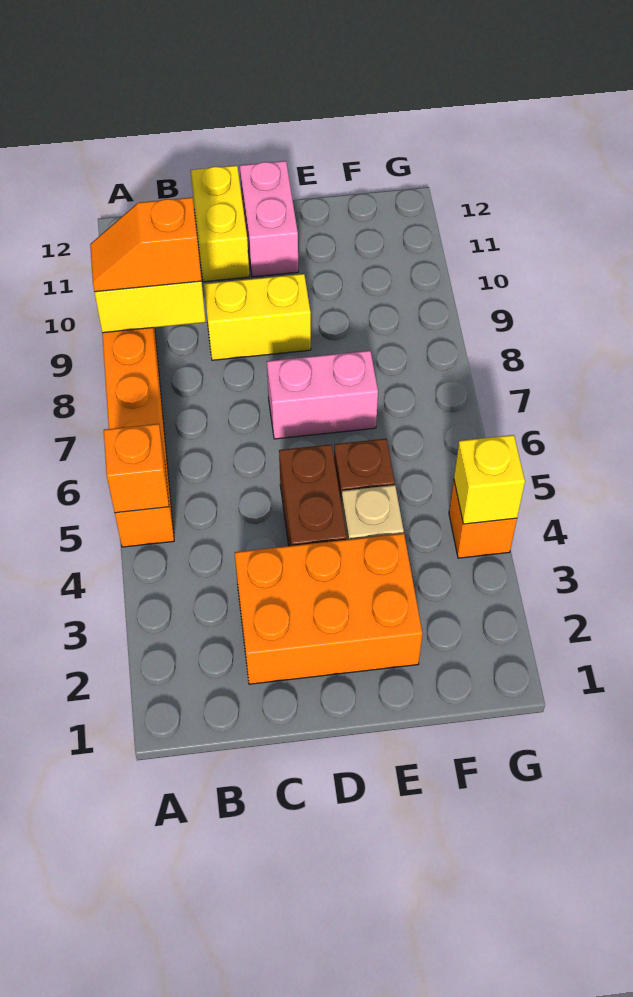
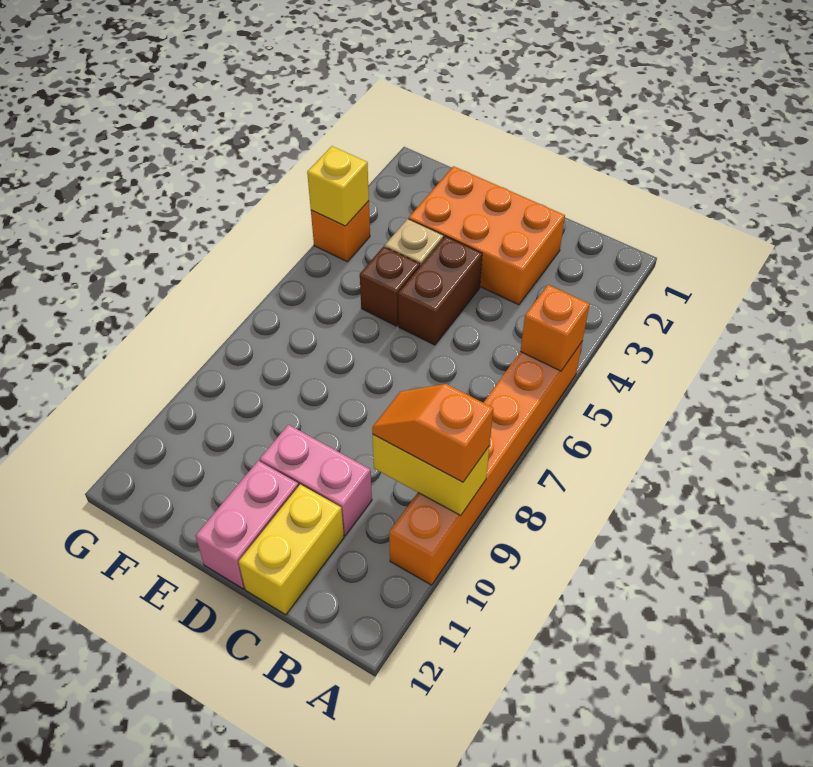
orange slope A9:B9 level 3 top B -> orange slope A9:B9 level 3 top A
yellow brick C9:D9 level 1 -> none
pink brick D7:E7 level 1 -> pink brick C10:D10 level 1

